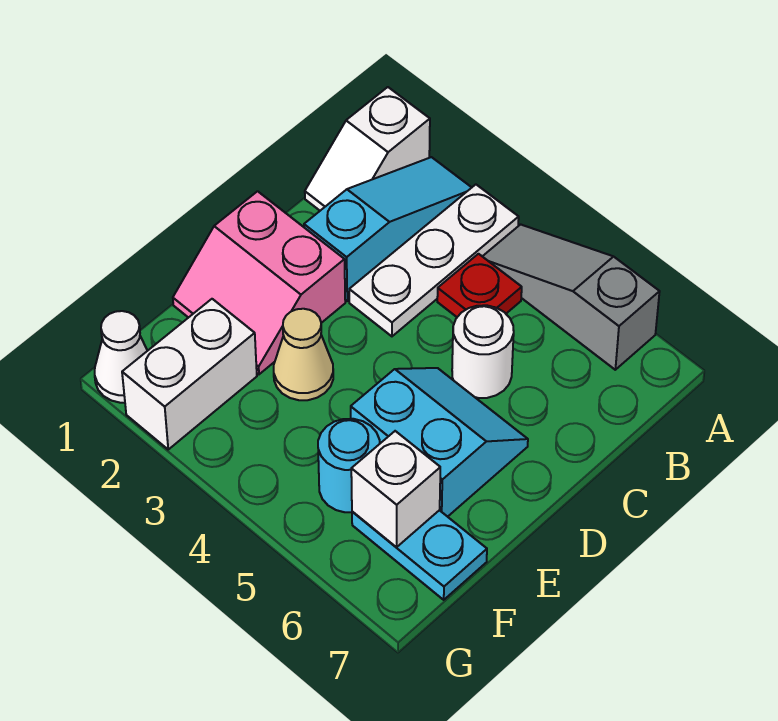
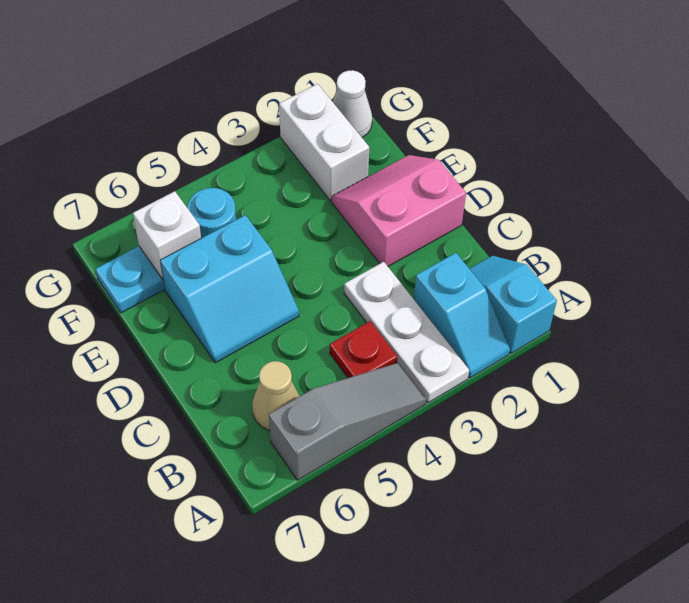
white slope A1:B1 level 1 top A -> cyan slope A1:B1 level 1 top A
cyan slope A2:C2 level 1 top C -> cyan slope A2:B2 level 1 top B
white round brick C5 level 1 -> none
tan cone E3 level 1 -> tan cone B6 level 1

